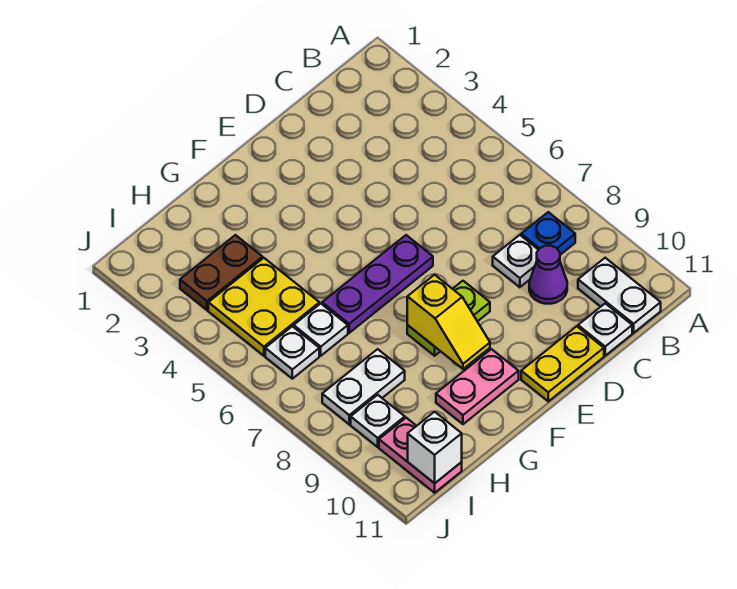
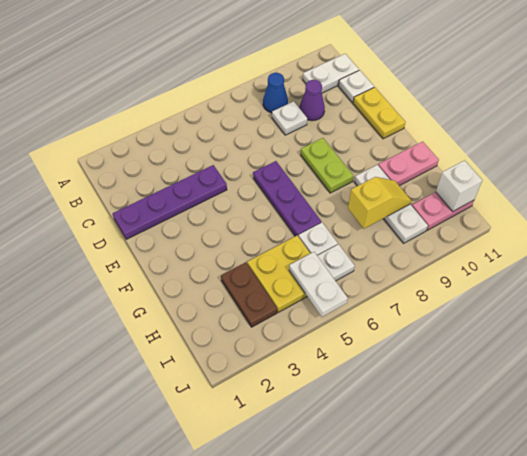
blue plate B8 level 1 -> blue cone B8 level 1
none -> purple plate D1:D4 level 1
yellow slope F8:F9 level 2 top 8 -> yellow slope H8:H9 level 2 top 8
pink plate F10:G10 level 1 -> pink plate G10:G11 level 1
white plate H8:I8 level 1 -> white plate I5:J5 level 2
white plate I9 level 1 -> white plate G9:I9 level 1

